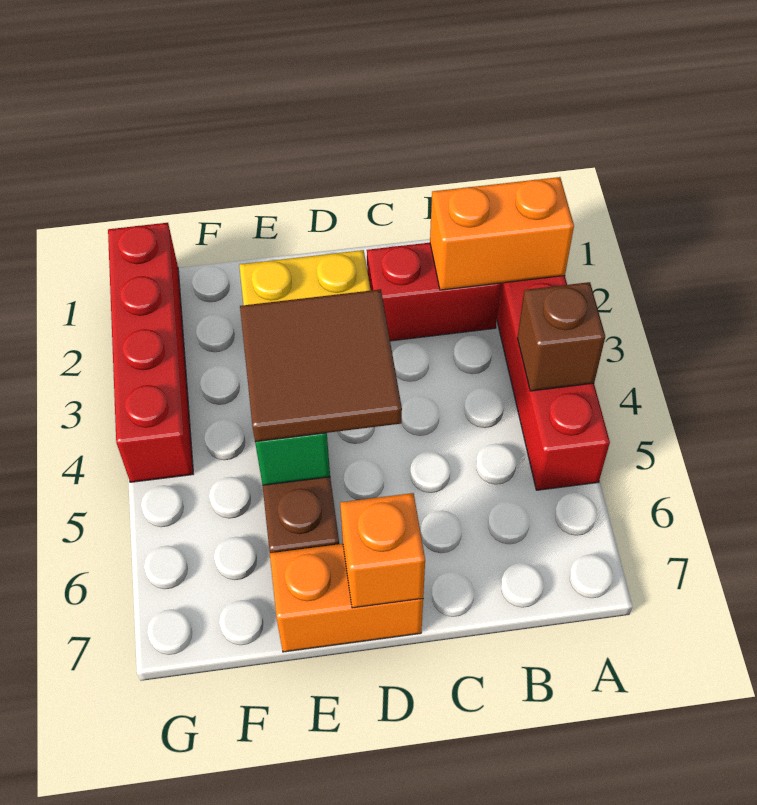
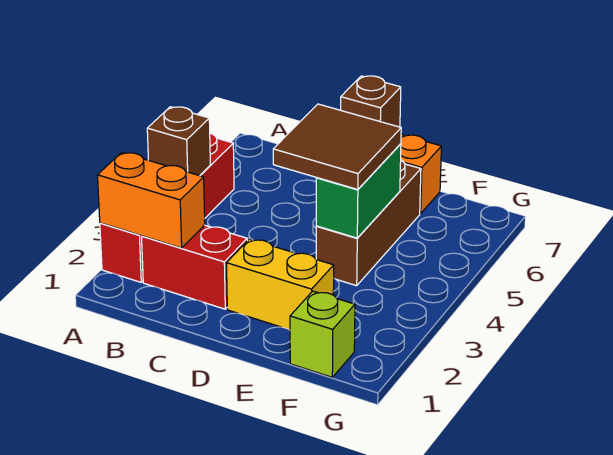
orange brick D7 level 2 -> brown brick D7 level 2
none -> lime brick F1 level 1
red brick G1:G4 level 1 -> none

